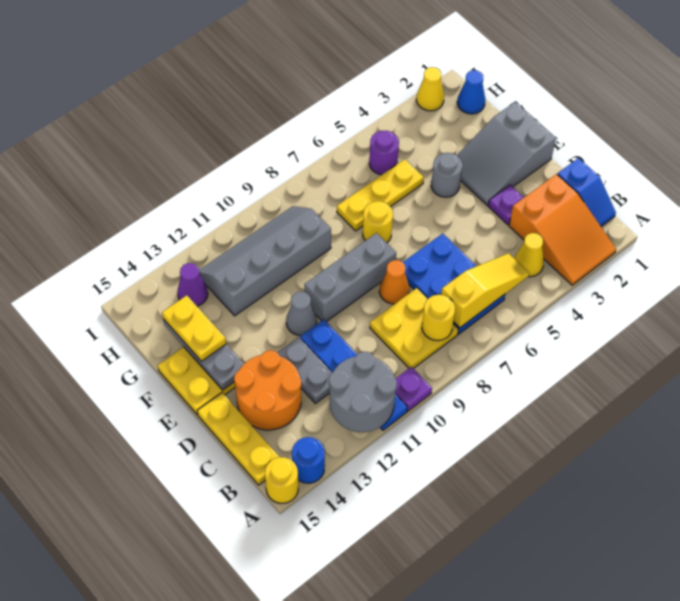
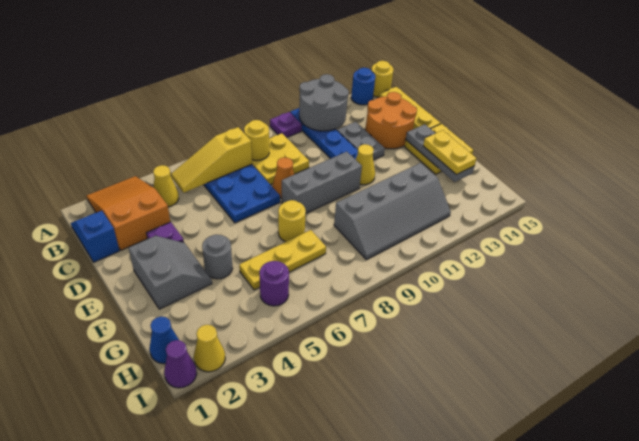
grey slope E1:F3 level 1 top 1 -> grey slope E2:F3 level 1 top 2
grey cone E11 level 1 -> yellow cone E11 level 1
purple cone H13 level 1 -> purple cone I1 level 1

